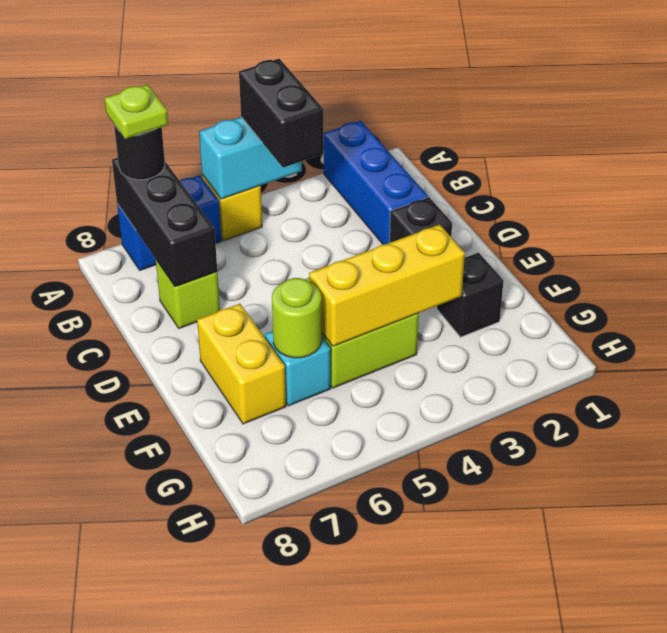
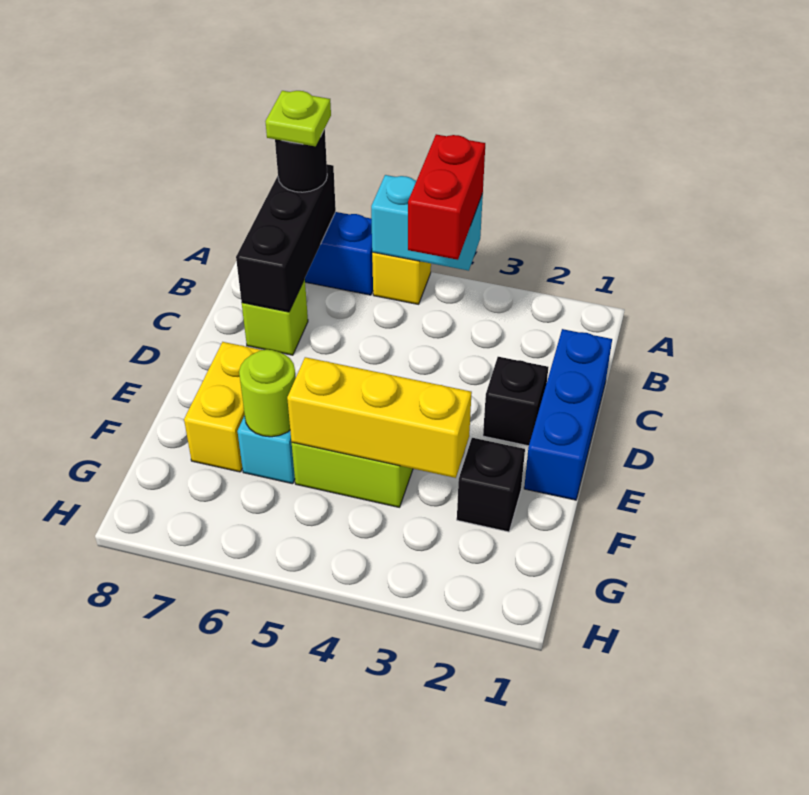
blue brick A2:C2 level 1 -> blue brick C1:E1 level 1
black brick A4:B4 level 3 -> red brick A4:B4 level 3

